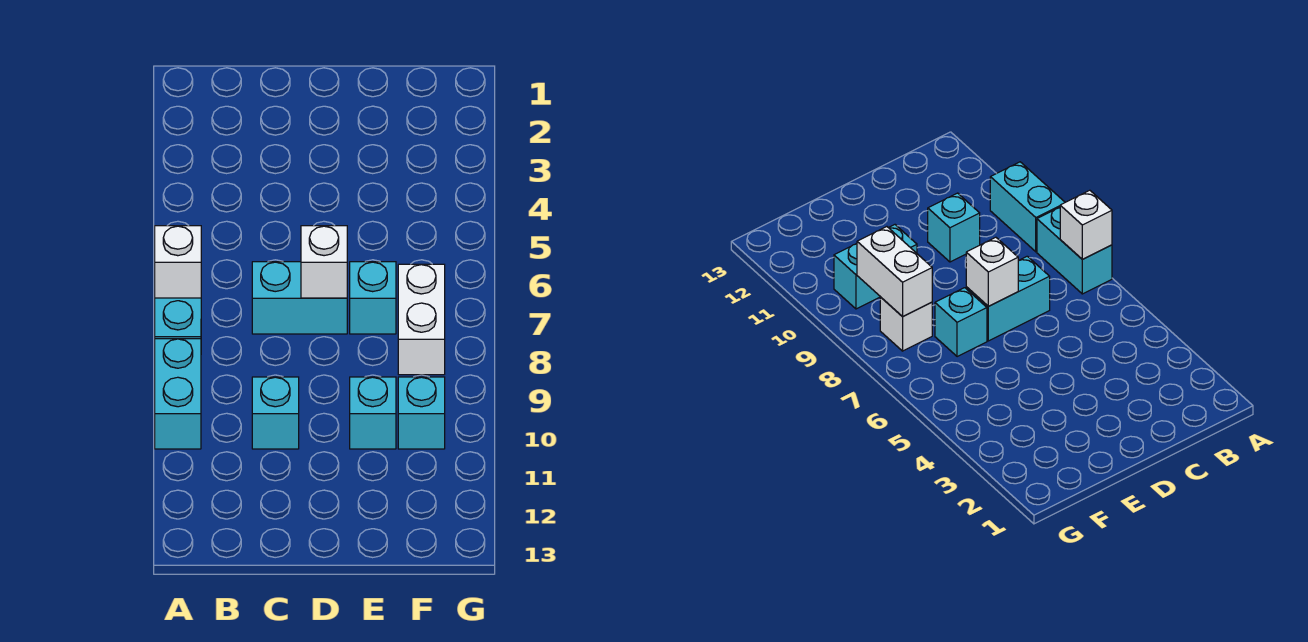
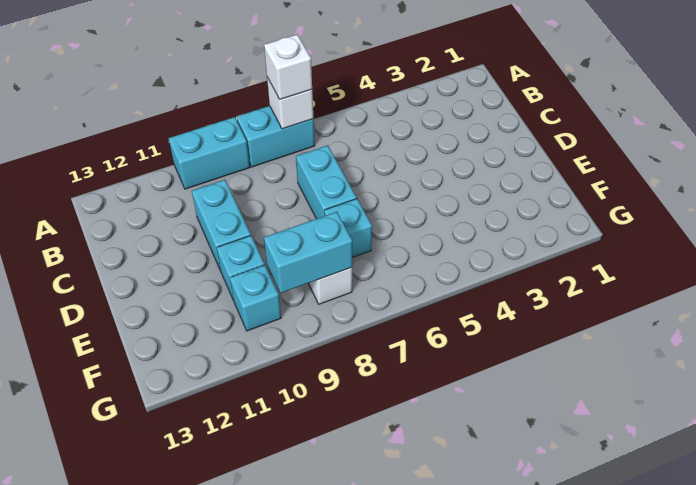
cyan brick C10 level 1 -> cyan brick C10:D10 level 1
white brick D7 level 2 -> white brick A7 level 3
white brick F8:F9 level 2 -> cyan brick F8:F9 level 2

